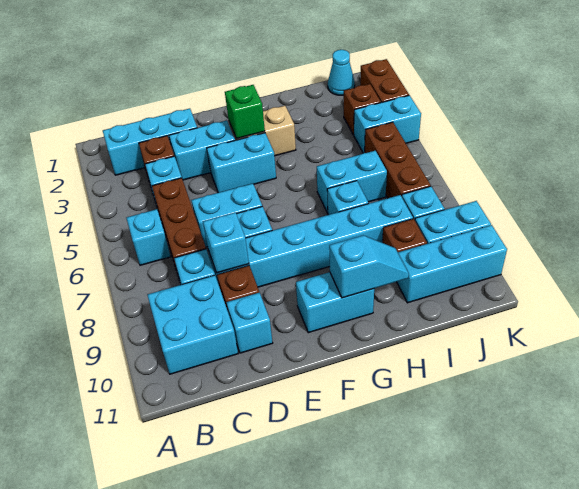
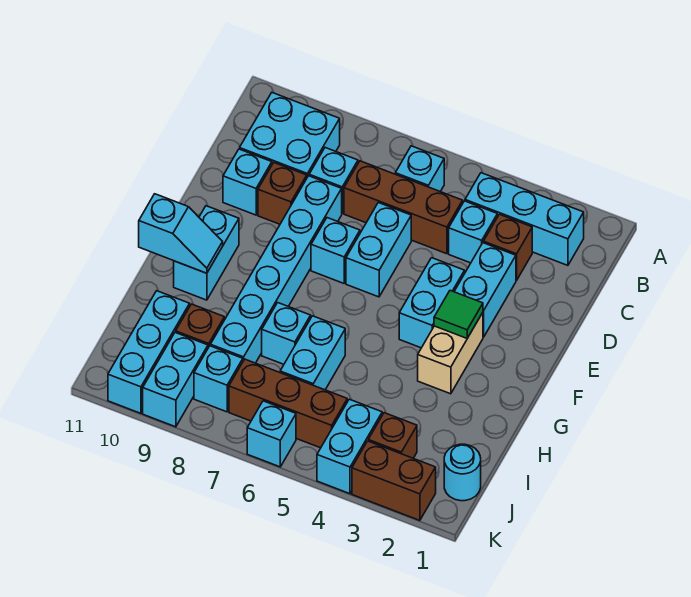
cyan brick B2:D2 level 1 -> cyan brick B2:B4 level 1
cyan brick D8 level 2 -> cyan brick K6 level 1
green brick F3 level 2 -> green tile F3 level 2
cyan slope G10:H10 level 2 top G -> cyan slope G10:G11 level 2 top 11
cyan cone J1 level 1 -> cyan round brick J1 level 1

